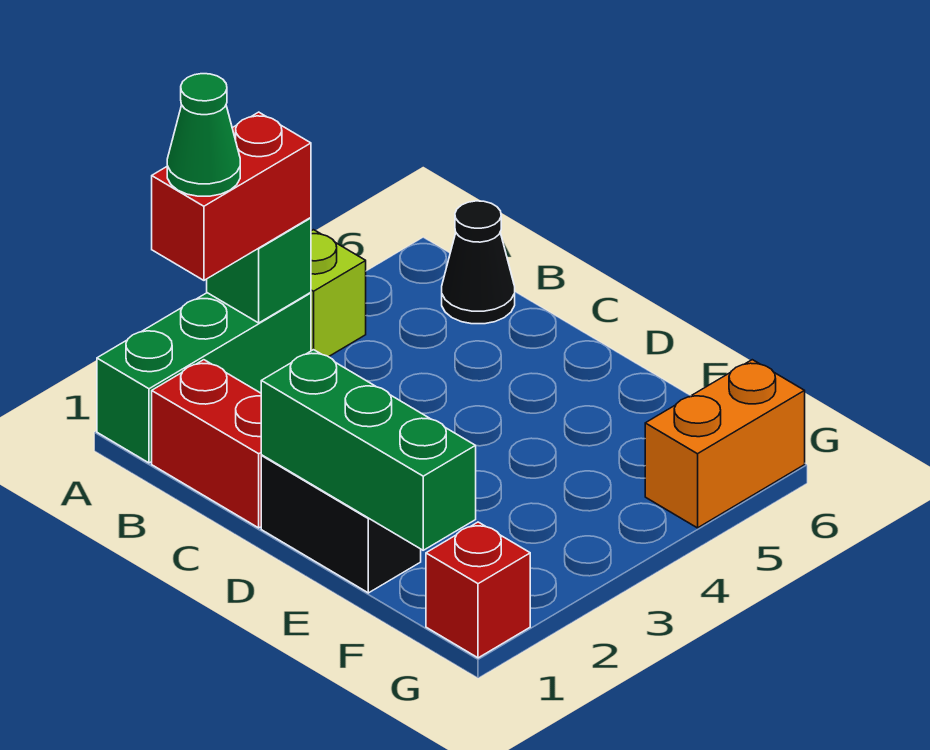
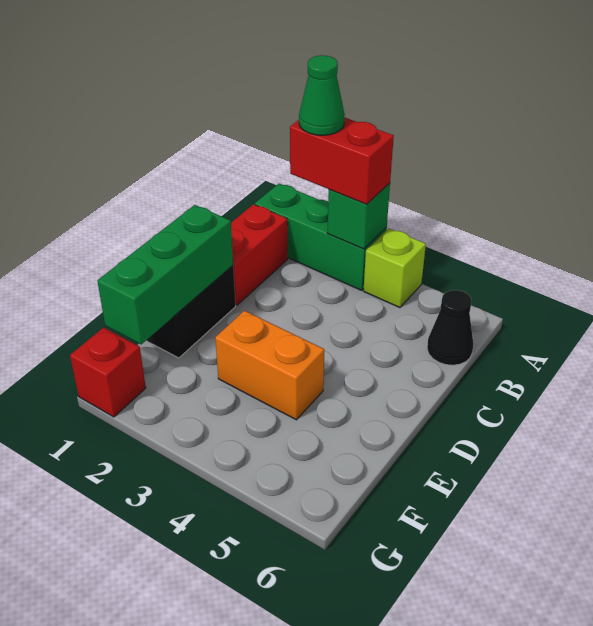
orange brick G5:G6 level 1 -> orange brick E3:E4 level 1

